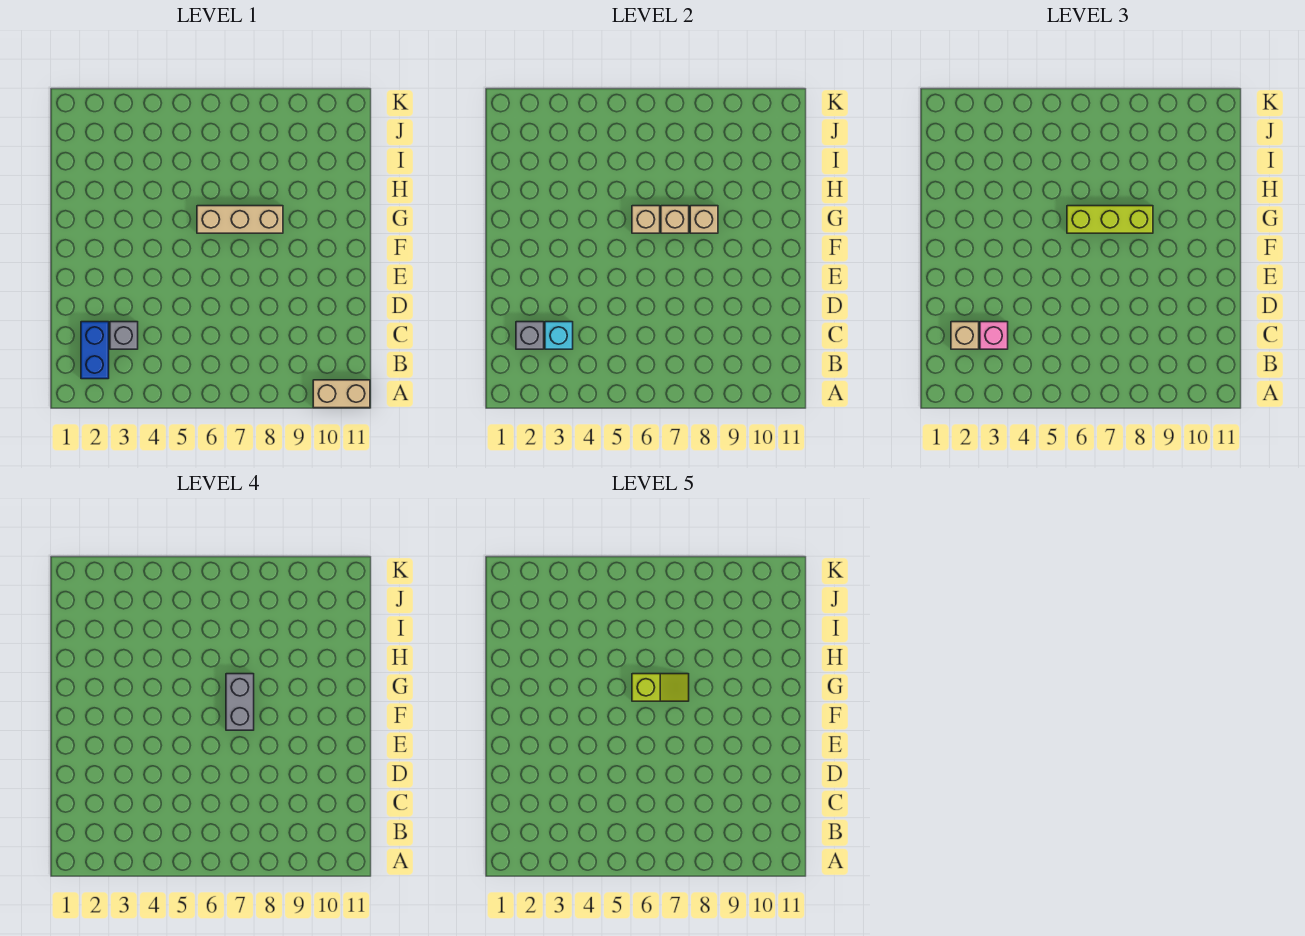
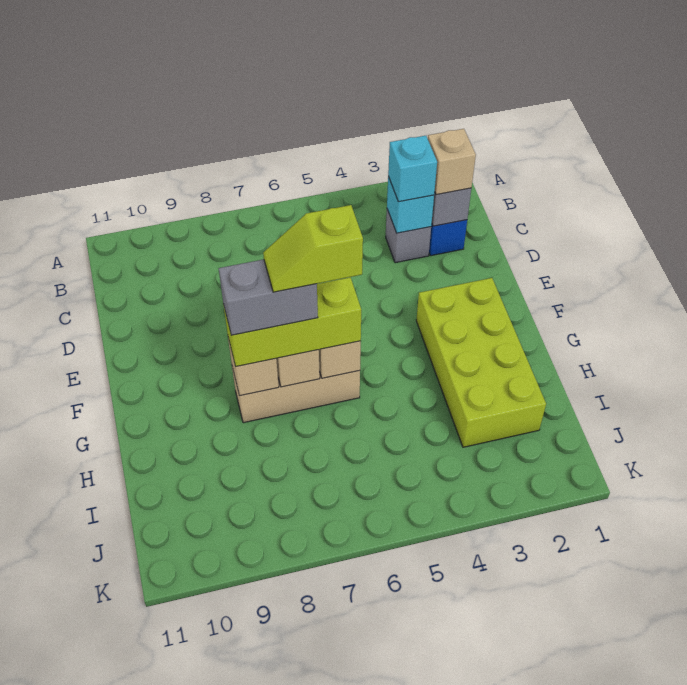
tan brick A10:A11 level 1 -> none
pink brick C3 level 3 -> cyan brick C3 level 3
none -> lime brick F2:I3 level 1
grey brick F7:G7 level 4 -> grey brick G7:G8 level 4

